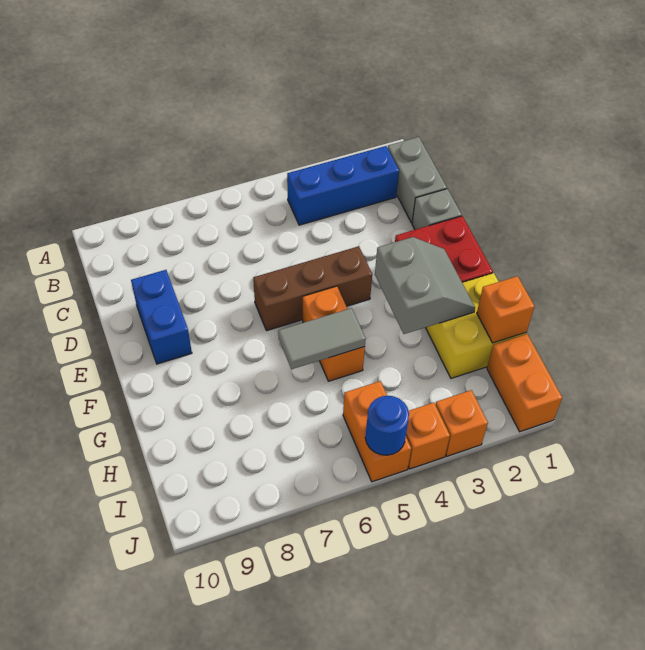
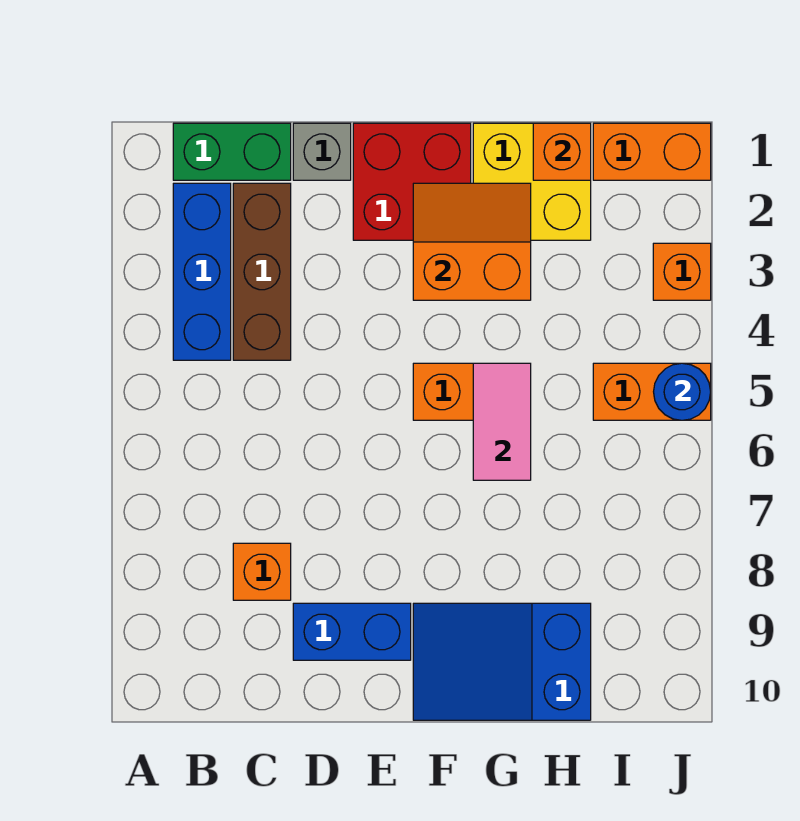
grey brick B1:C1 level 1 -> green brick B1:C1 level 1
brown brick E4:E6 level 1 -> brown brick C2:C4 level 1
grey slope F2:G3 level 2 top 3 -> orange slope F2:G3 level 2 top 3
none -> blue slope F9:H10 level 1 top H
grey tile G5:G6 level 2 -> pink tile G5:G6 level 2
orange brick J4 level 1 -> orange brick C8 level 1

